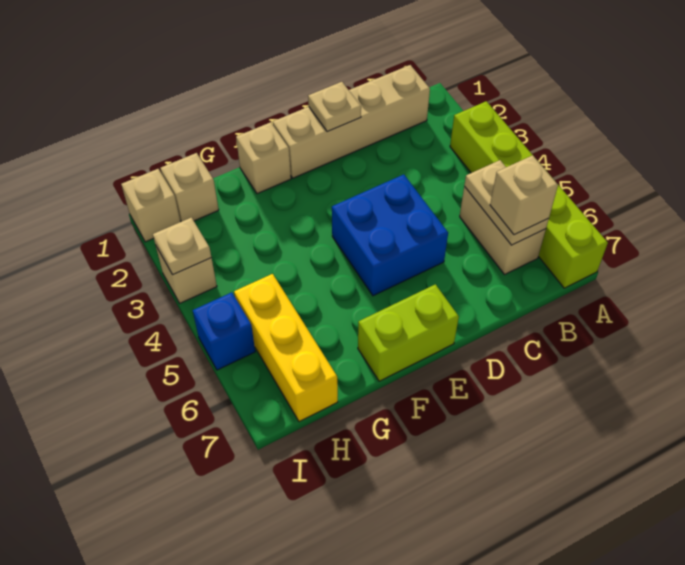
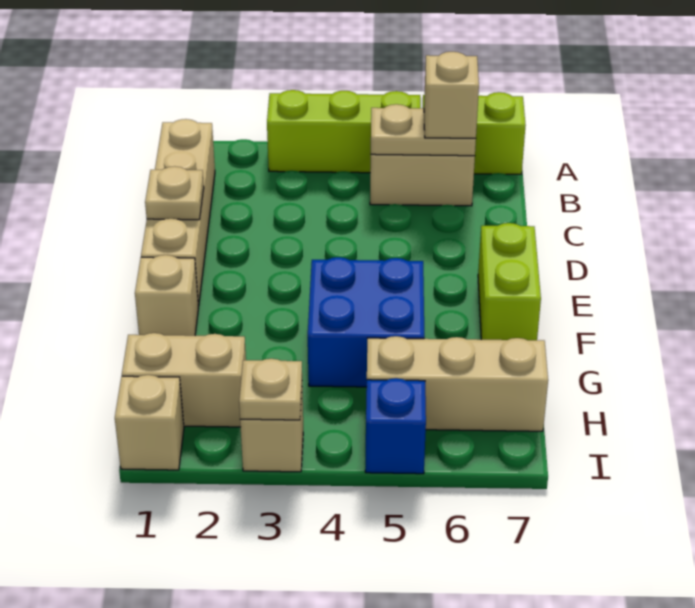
blue brick D4:E5 level 1 -> blue brick F4:G5 level 1
tan brick H1 level 1 -> tan brick H1:H2 level 1
yellow brick H5:H7 level 1 -> tan brick H5:H7 level 1

